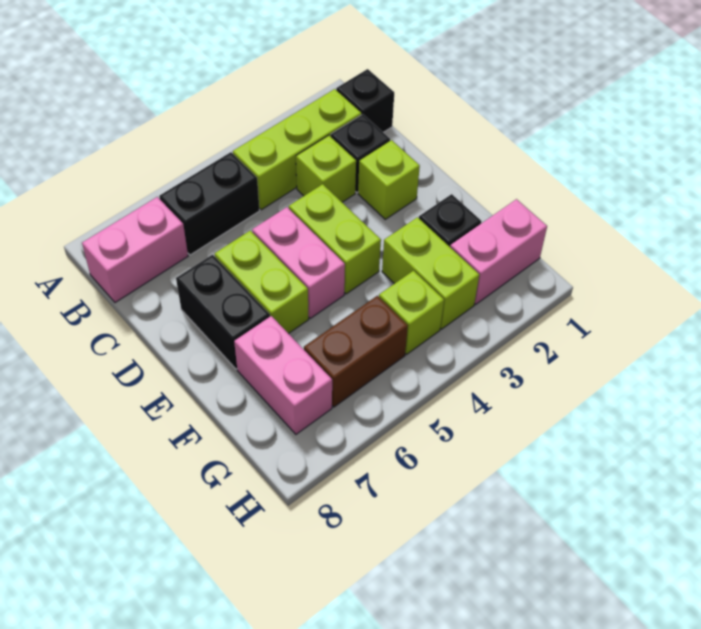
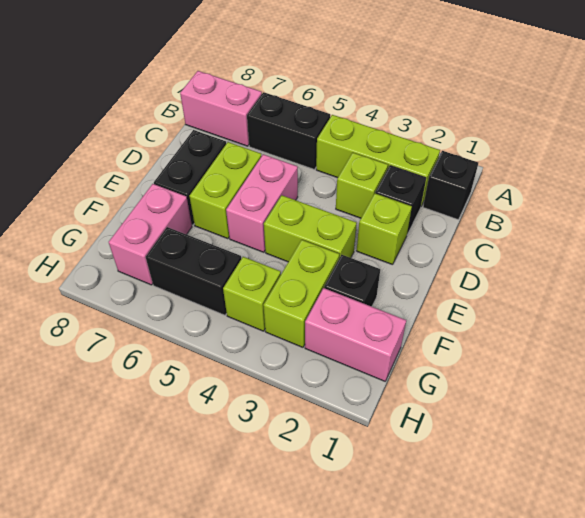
lime brick D4:E4 level 1 -> lime brick E3:E4 level 1
brown brick G5:G6 level 1 -> black brick G5:G6 level 1

